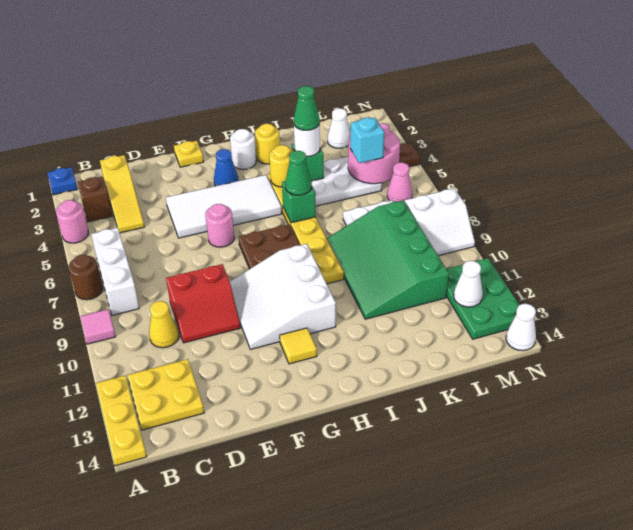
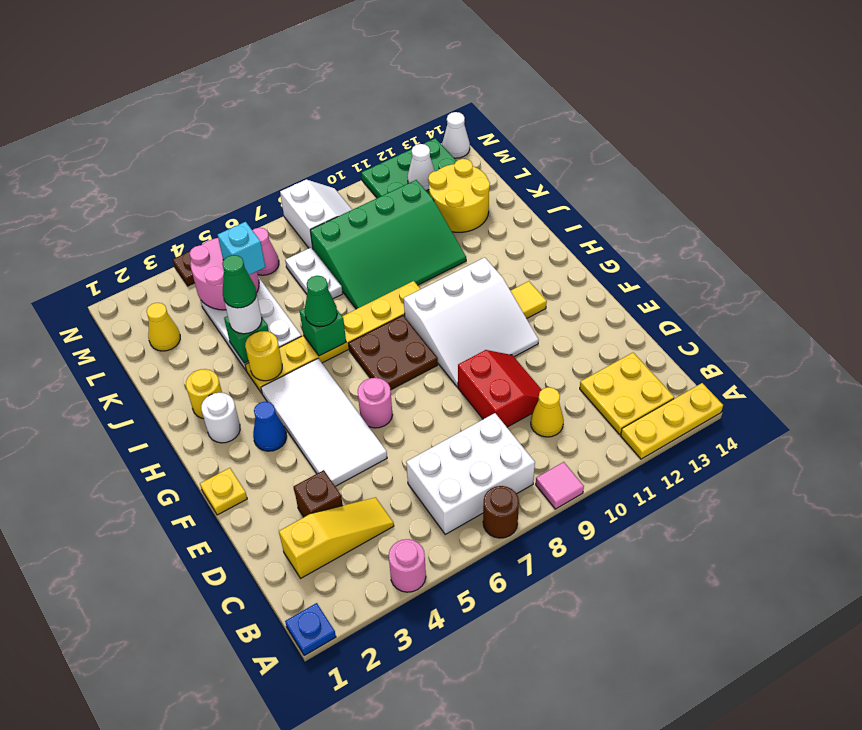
brown brick B3 level 1 -> brown brick D3 level 1
white brick B6:B8 level 1 -> white brick B6:C8 level 1
none -> yellow round brick K12:L13 level 1
white cone L2 level 1 -> yellow cone L2 level 1

